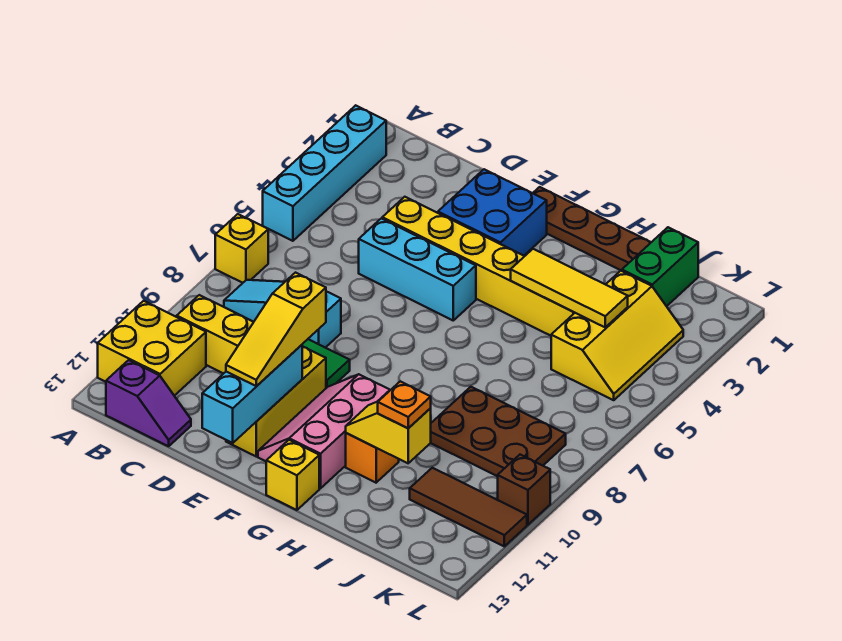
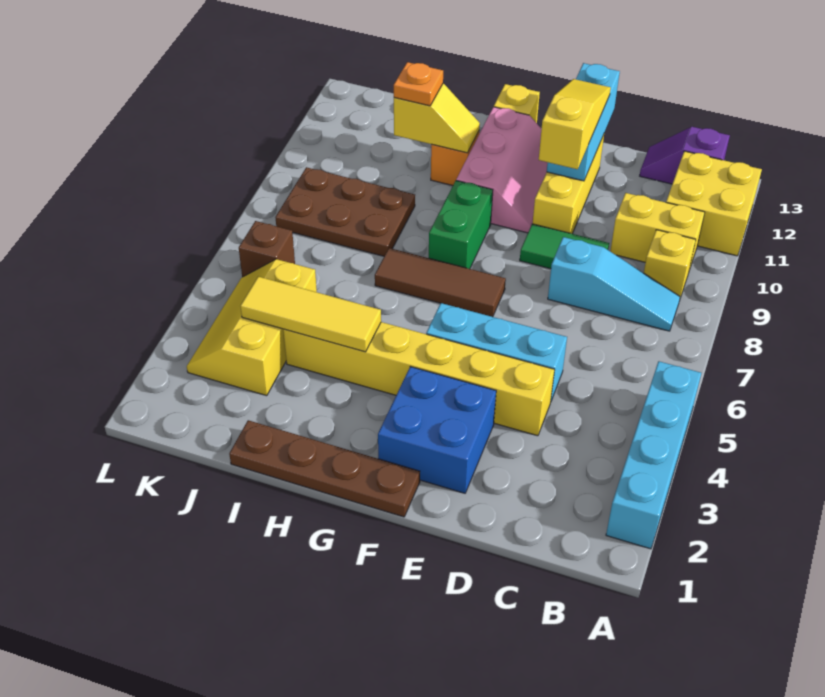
yellow brick A7 level 1 -> yellow brick B9 level 1
green brick J1:J2 level 1 -> green brick G8:G9 level 1
brown tile J11:L11 level 1 -> brown tile F7:H7 level 1
brown brick L10 level 1 -> brown brick K6 level 1

